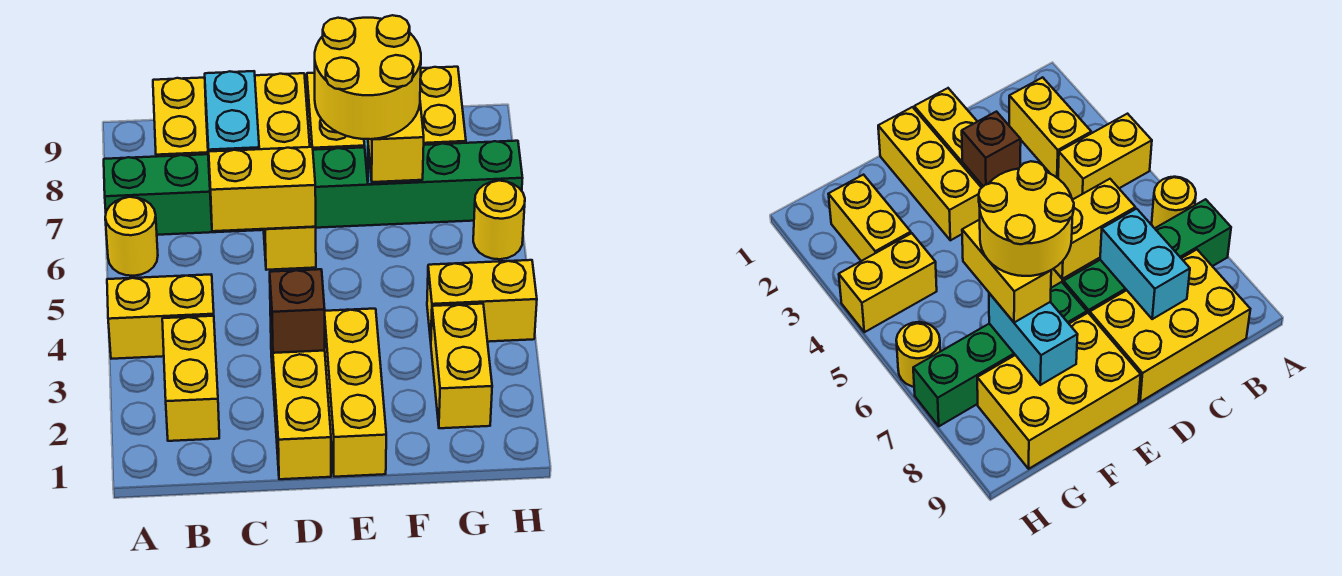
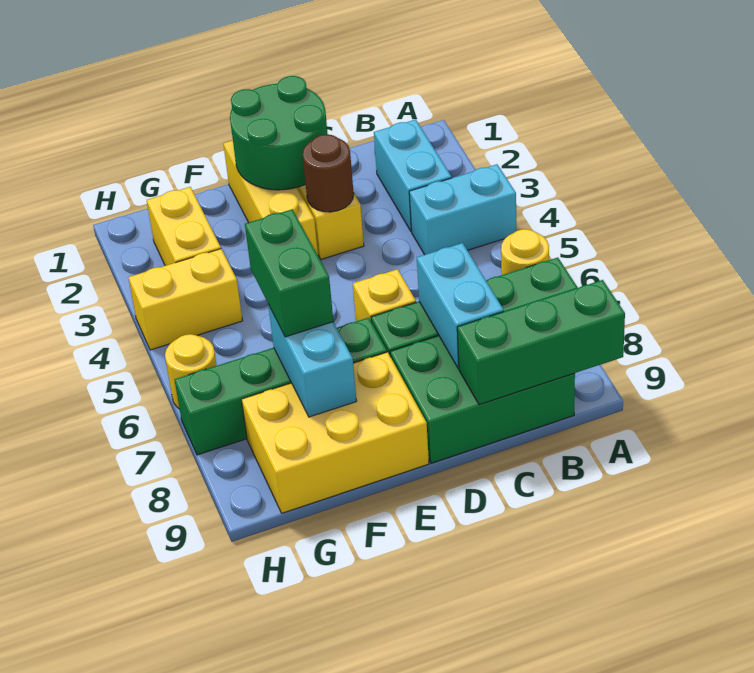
yellow brick A4:B4 level 1 -> cyan brick A4:B4 level 1
none -> green brick A9:C9 level 2
yellow brick B2:B3 level 1 -> cyan brick B2:B3 level 1
yellow brick B8:D9 level 1 -> green brick B8:D9 level 1
yellow brick C6:D6 level 2 -> none
none -> green round brick D1:E2 level 2
brown brick D3 level 2 -> brown round brick D3 level 2
yellow round brick E6:F7 level 4 -> none
yellow brick F6:F7 level 3 -> green brick F6:F7 level 3

